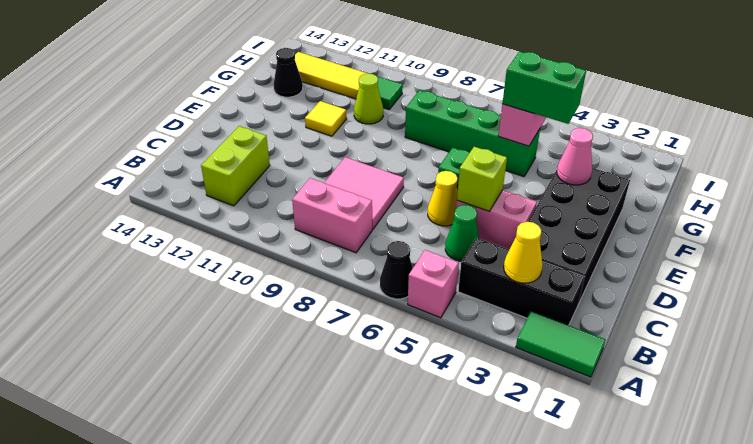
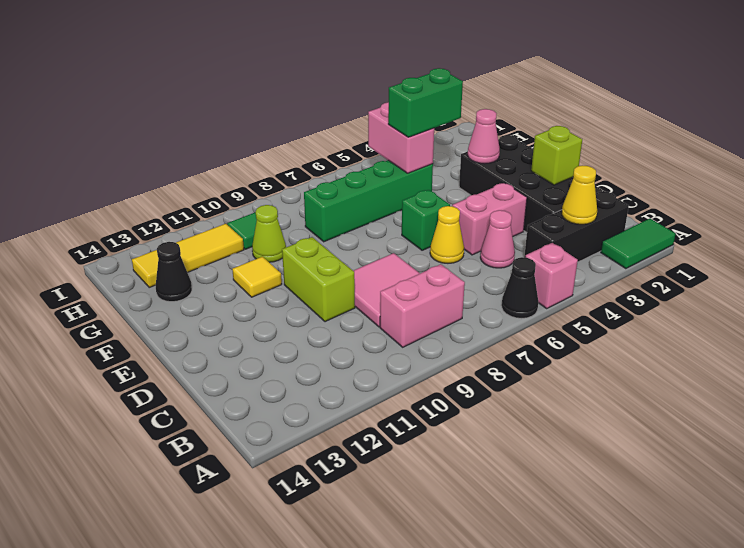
lime brick B12:C12 level 1 -> lime brick D10:E10 level 1
green cone C5 level 1 -> pink cone C5 level 1
lime brick D5 level 2 -> lime brick D2 level 2

